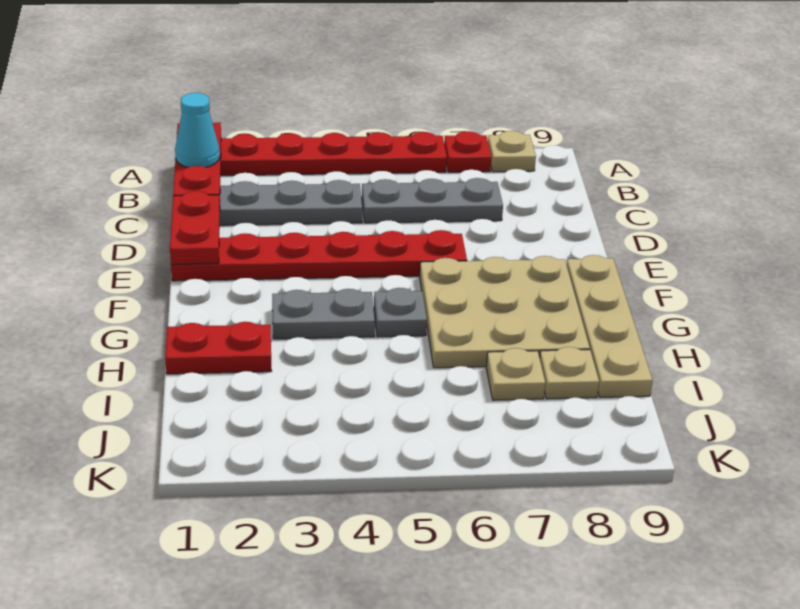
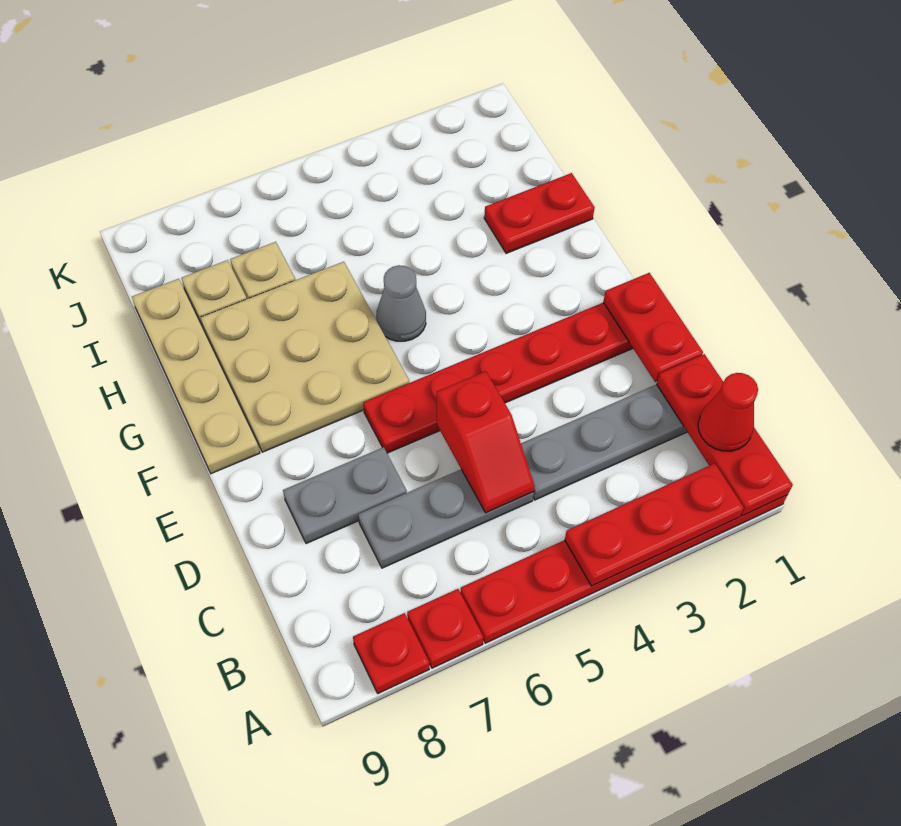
none -> red plate A2:A4 level 2
tan plate A8 level 1 -> red plate A8 level 1
cyan cone B1 level 3 -> red cone B1 level 3
none -> red slope C5:D5 level 2 top D
grey plate G3:G4 level 1 -> grey plate D7:D8 level 1
grey plate G5 level 1 -> grey cone G5 level 1

